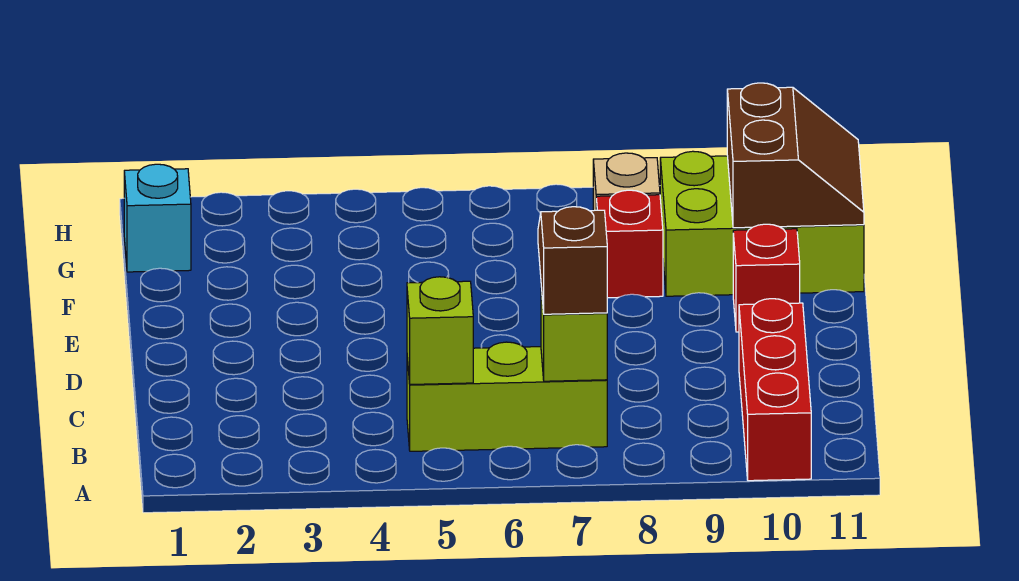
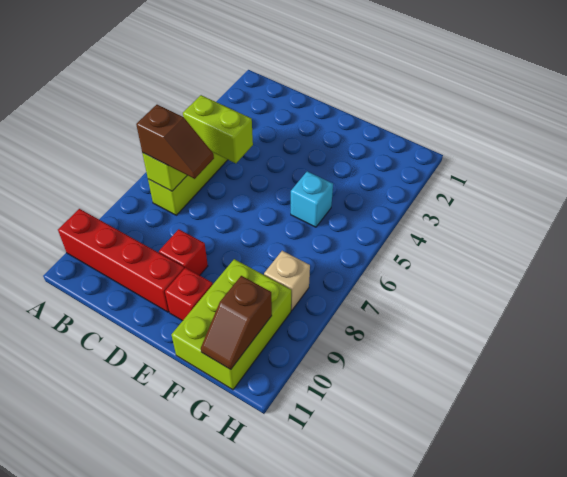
red brick A10:C10 level 1 -> red brick A10:D10 level 1
lime brick B5 level 2 -> lime brick B5:C5 level 2
red brick F8 level 1 -> red brick D9 level 1
brown slope F10:G11 level 2 top 10 -> brown slope G10:G11 level 2 top 10
cyan brick G1 level 1 -> cyan brick F5 level 1

